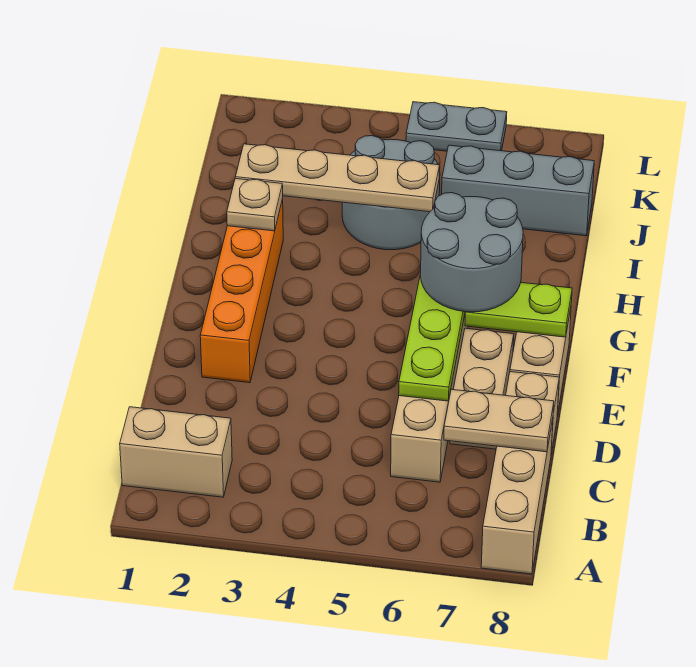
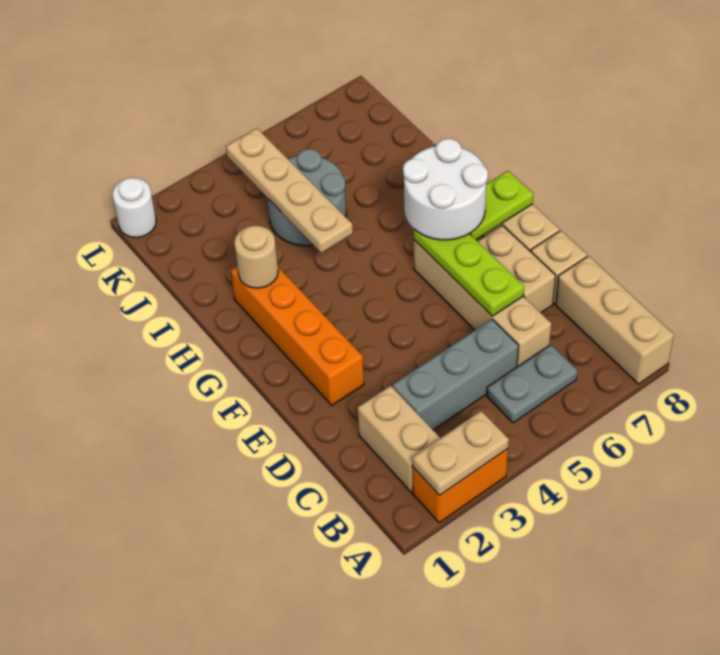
none -> orange brick A2:A3 level 1
tan brick B1:B2 level 1 -> tan brick B2:C2 level 1
tan plate C7:C8 level 2 -> tan plate A2:A3 level 2
grey round brick F6:G7 level 3 -> white round brick F6:G7 level 3
tan plate H2 level 2 -> tan round brick H2 level 2
tan plate I2:I5 level 2 -> tan plate H4:K4 level 2
grey brick J6:J8 level 1 -> grey brick C3:C5 level 1
none -> white round brick L1 level 1
grey plate L5:L6 level 1 -> grey plate B5:B6 level 1

